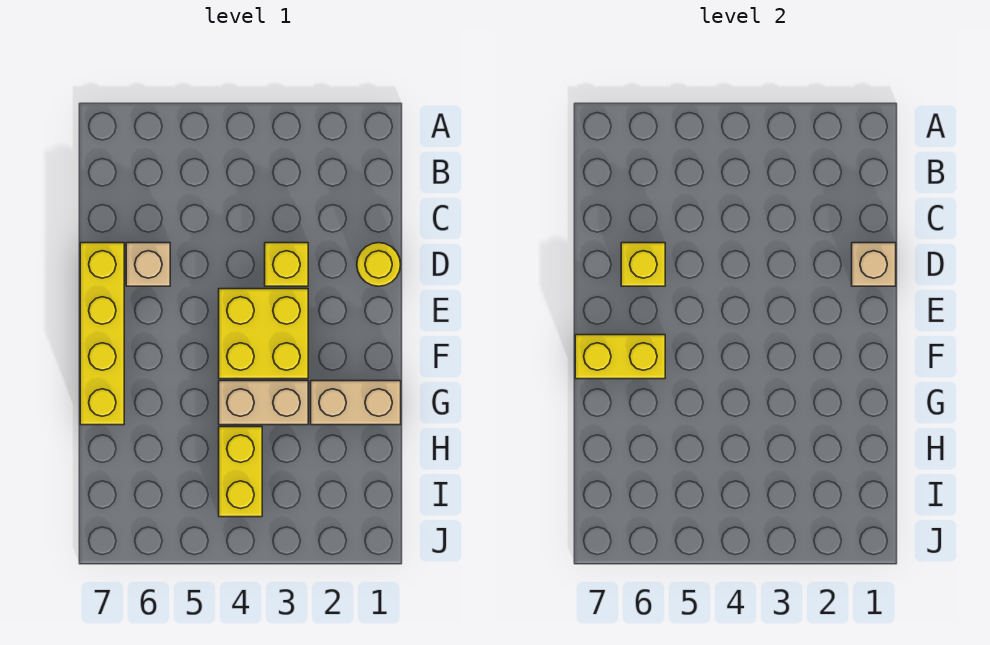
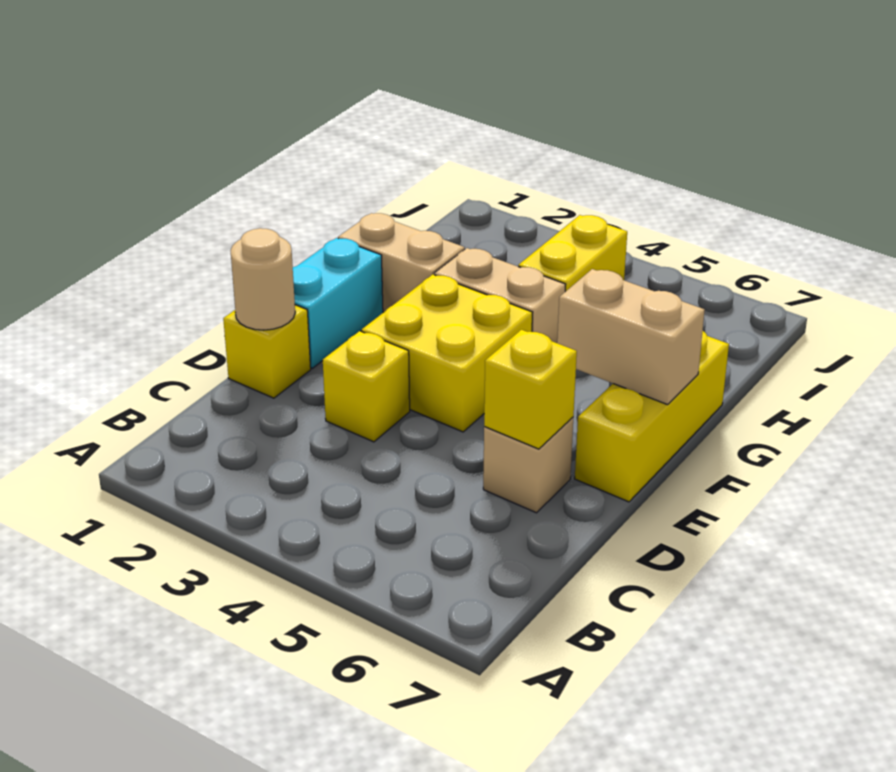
yellow round brick D1 level 1 -> yellow brick D1 level 1
tan brick D1 level 2 -> tan round brick D1 level 2
yellow brick D7:G7 level 1 -> yellow brick E7:G7 level 1
none -> cyan brick E1:F1 level 1
yellow brick F6:F7 level 2 -> tan brick F6:F7 level 2

